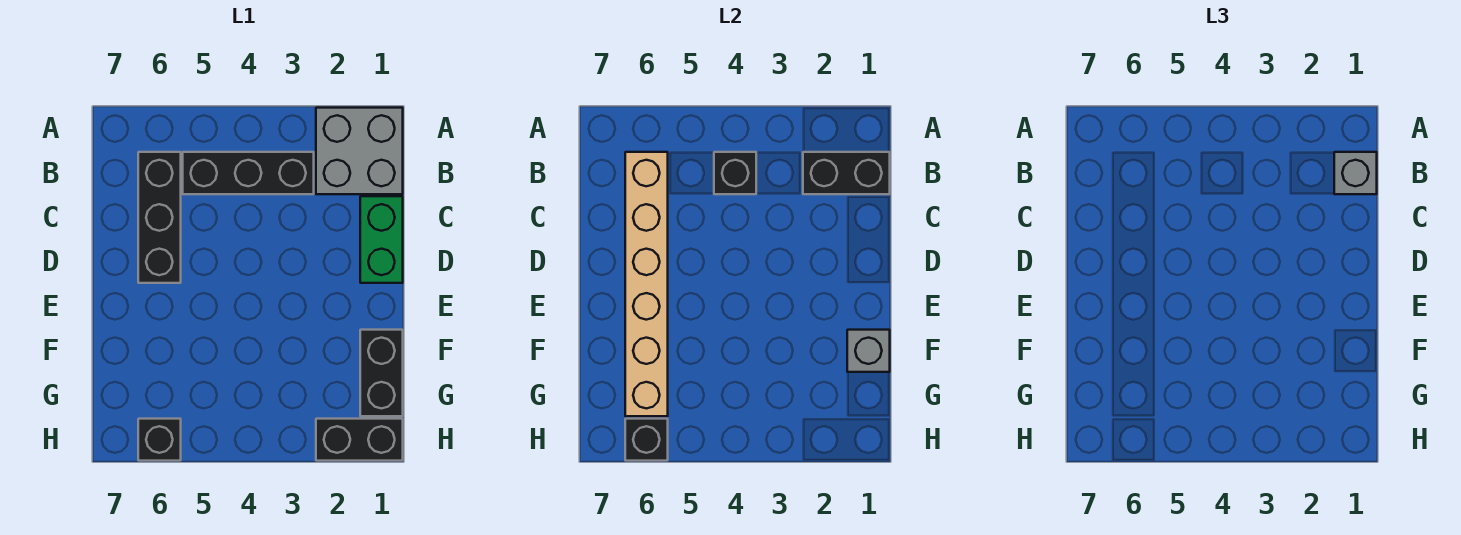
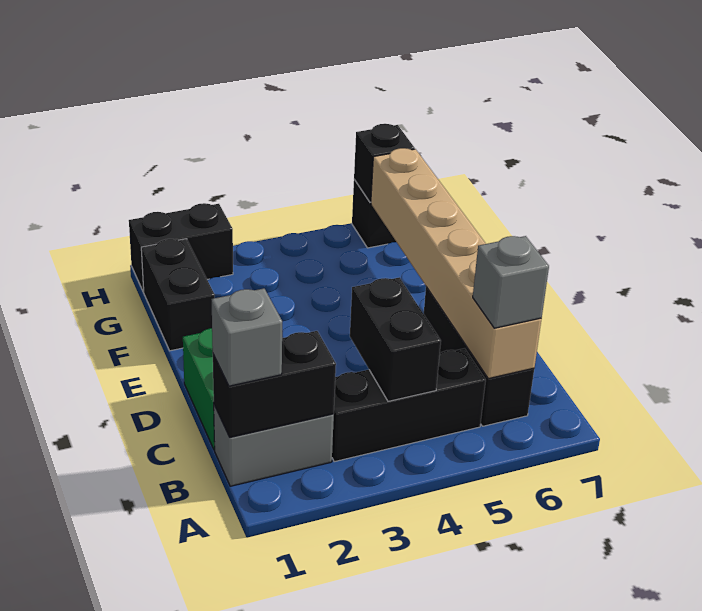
grey brick A1:B2 level 1 -> grey brick B1:B2 level 1
black brick B4 level 2 -> black brick B4:C4 level 2
grey brick F1 level 2 -> grey brick B6 level 3

